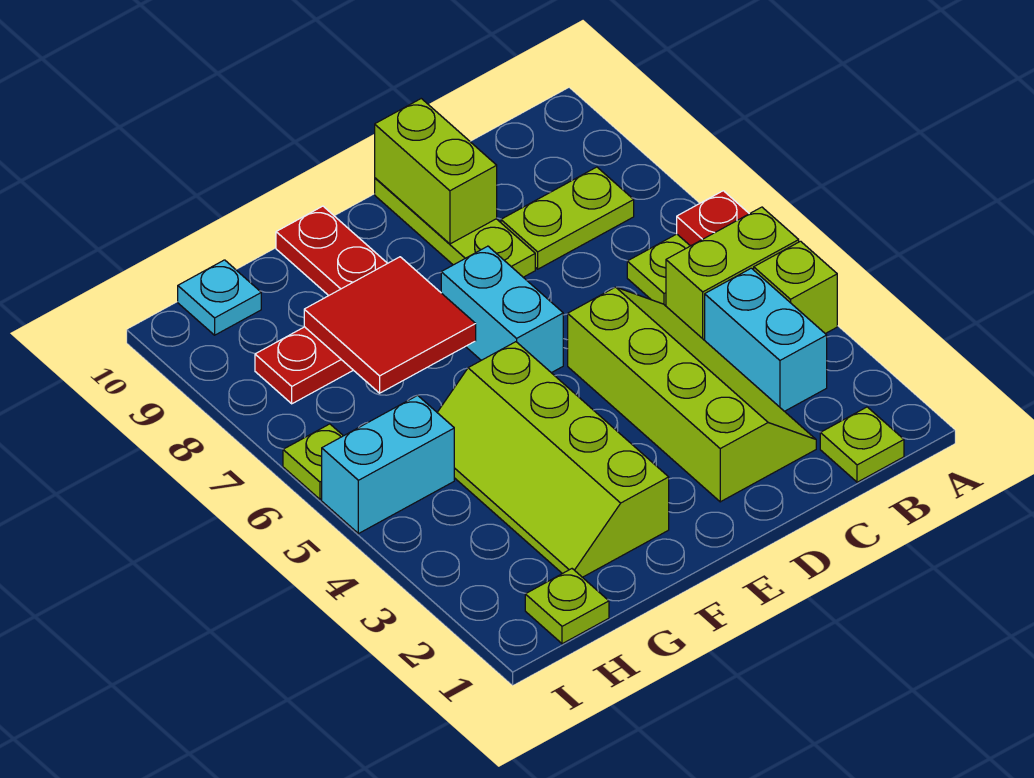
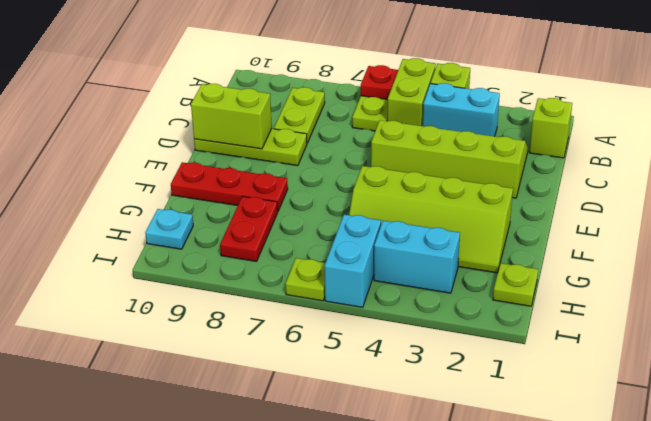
lime plate B1 level 1 -> lime brick B1 level 1
cyan brick E6:E7 level 1 -> cyan brick H3:H4 level 1
red tile F7:G8 level 2 -> none

